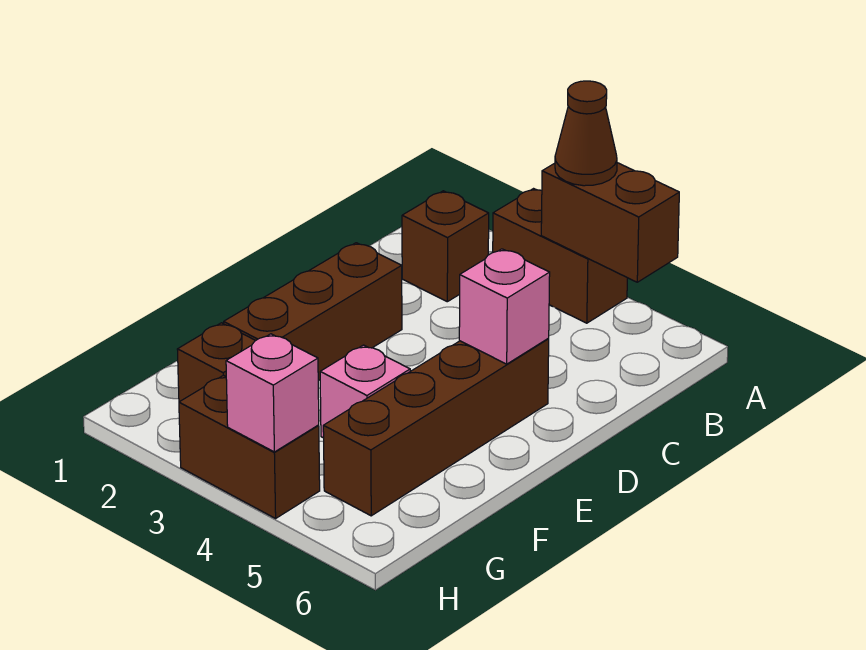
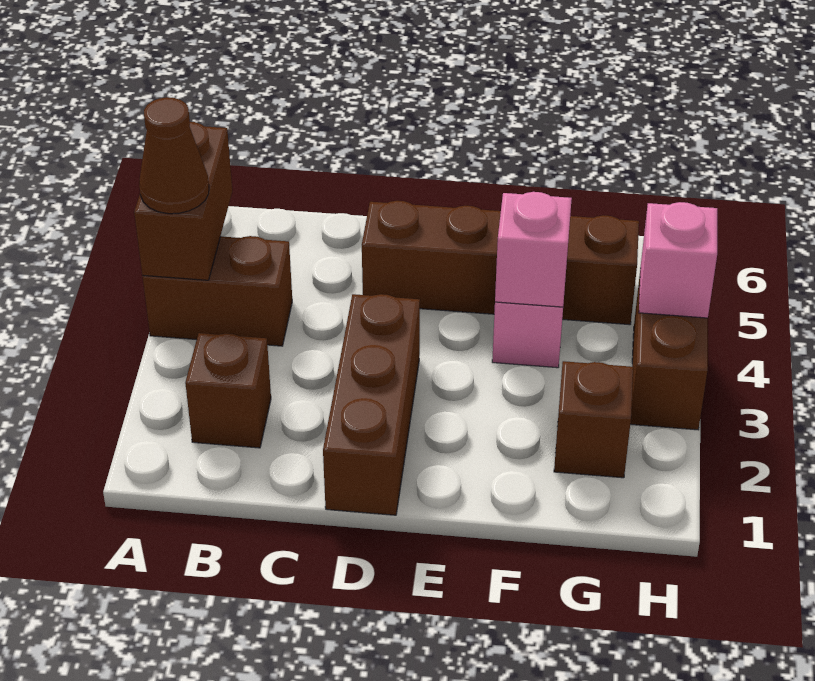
brown brick A3:A4 level 1 -> brown brick A4:B4 level 1
brown brick D2:F2 level 1 -> brown brick D1:D3 level 1
pink brick D5 level 2 -> pink brick F4 level 2

